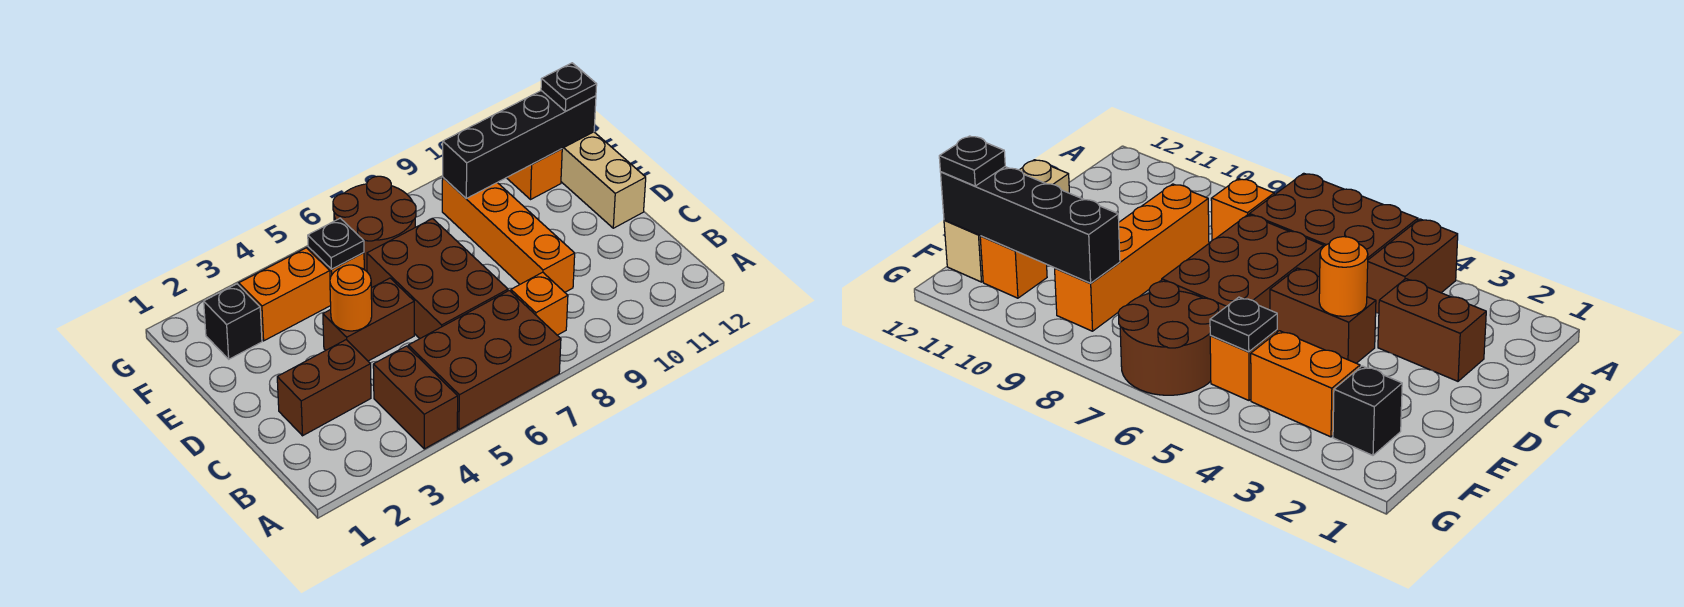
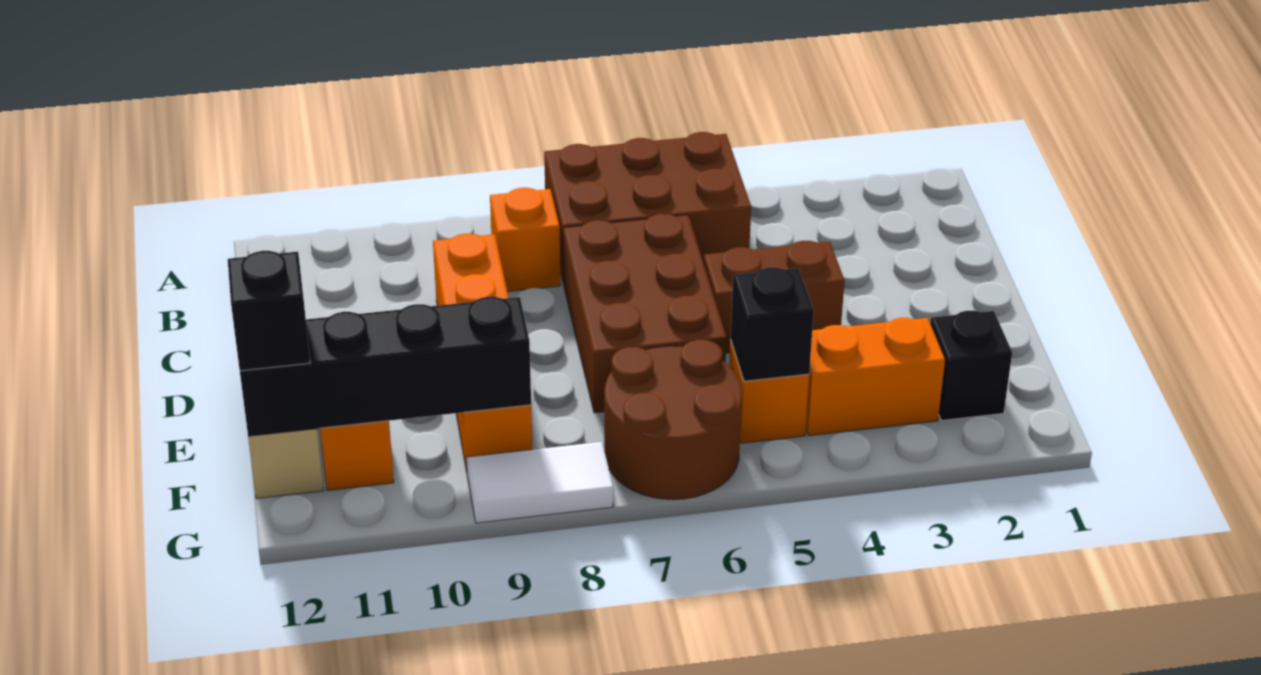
brown brick A4:B4 level 1 -> none
brown brick C2:C3 level 1 -> none
orange round brick D4 level 2 -> none
black plate F5 level 2 -> black brick F5 level 2
black plate F12 level 3 -> black brick F12 level 3
none -> white tile G8:G9 level 1

